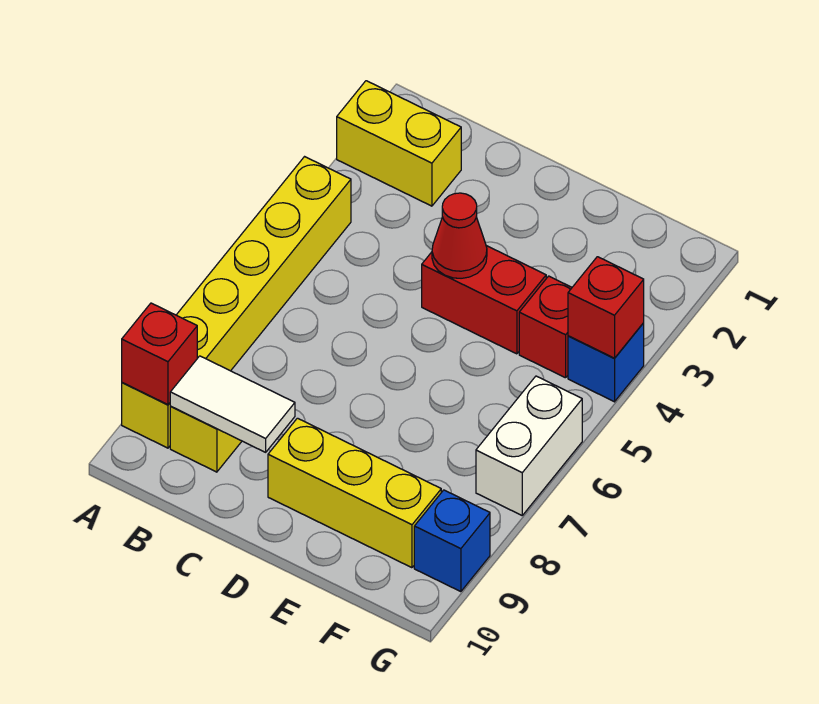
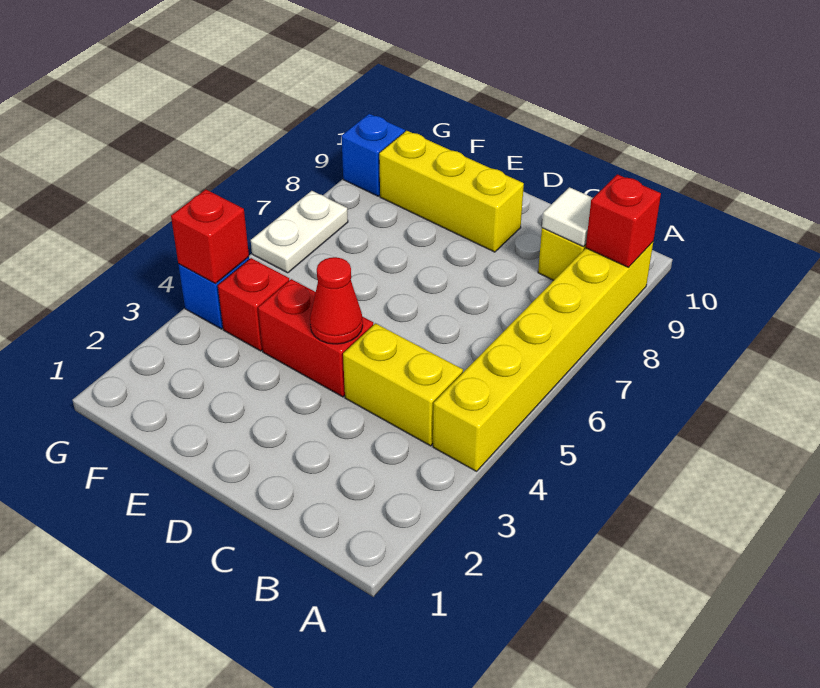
yellow brick A2:B2 level 1 -> yellow brick B4:C4 level 1
white tile B9:C9 level 2 -> white tile B9 level 2
white brick G6:G7 level 1 -> white plate G6:G7 level 1

